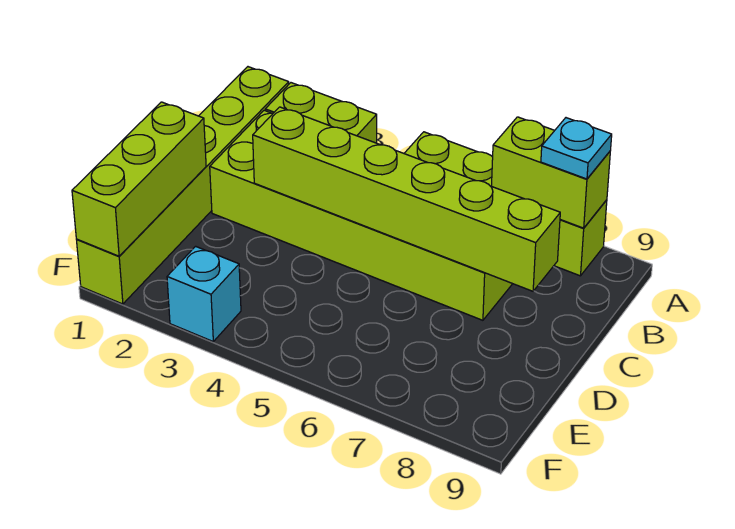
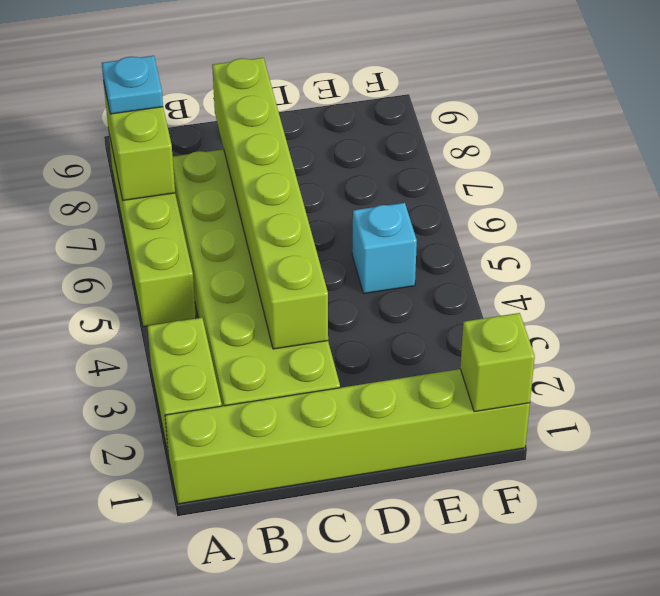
lime brick D1:F1 level 2 -> lime brick F1 level 2
cyan brick F3 level 1 -> cyan brick E5 level 1

